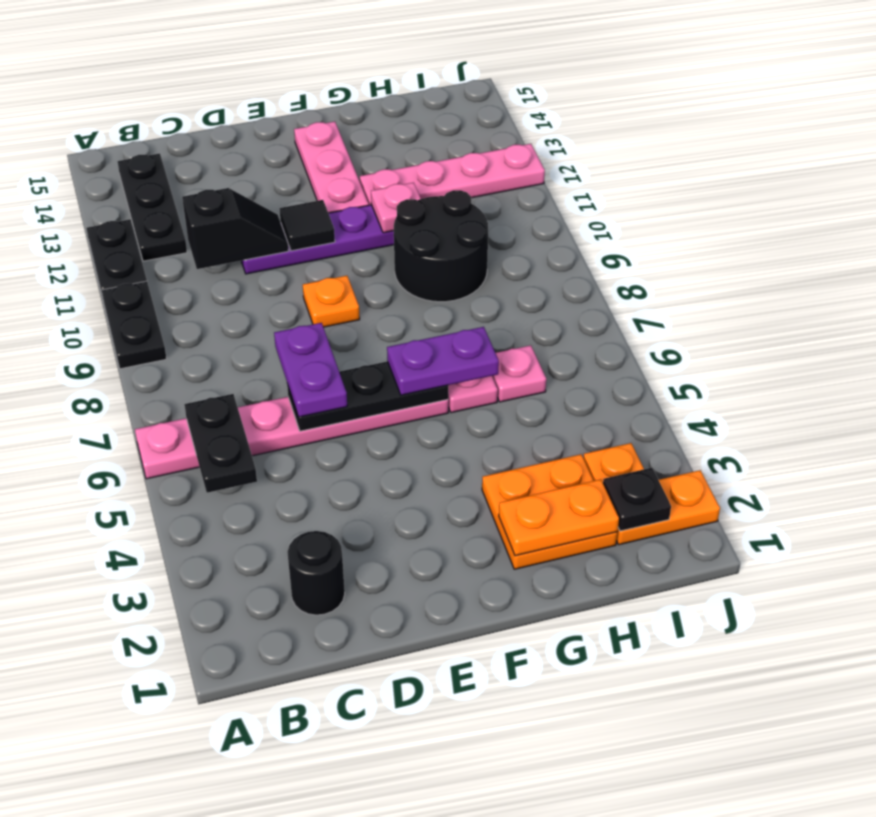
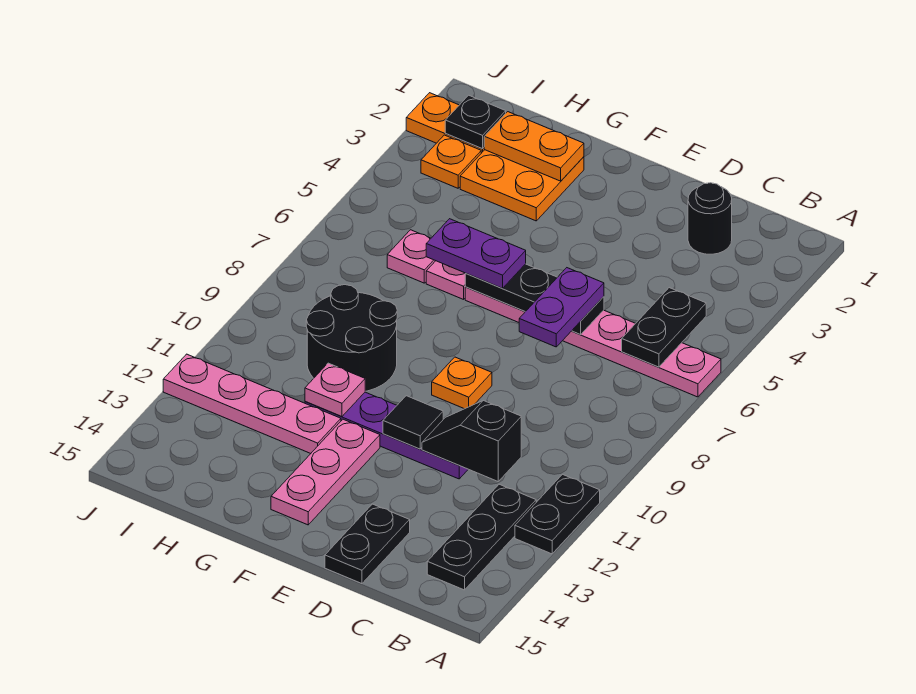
black plate A9:A10 level 1 -> black plate D14:D15 level 1

